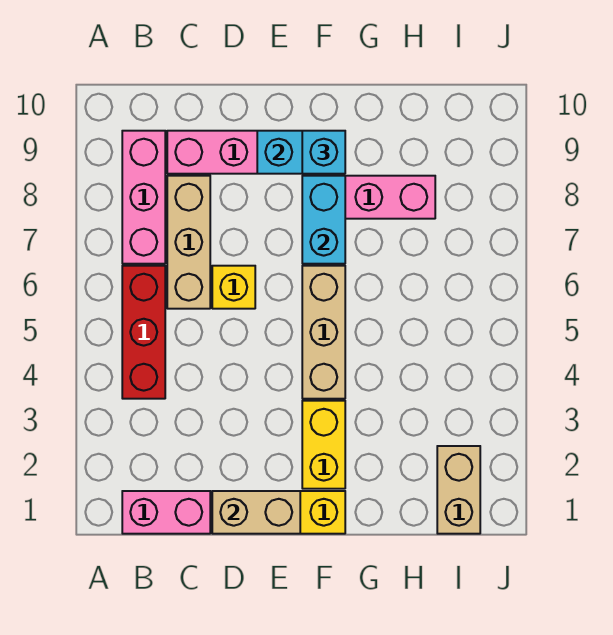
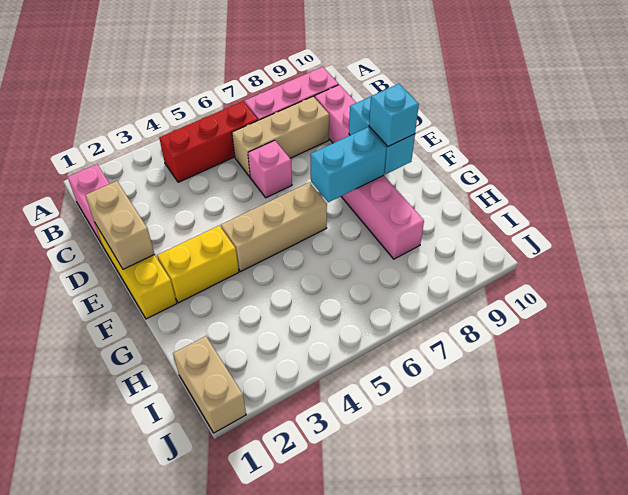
yellow brick D6 level 1 -> pink brick D6 level 1
tan brick I1:I2 level 1 -> tan brick I1:J1 level 1

